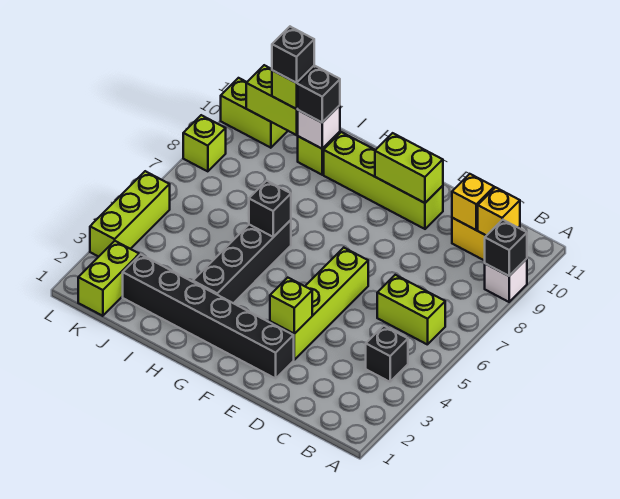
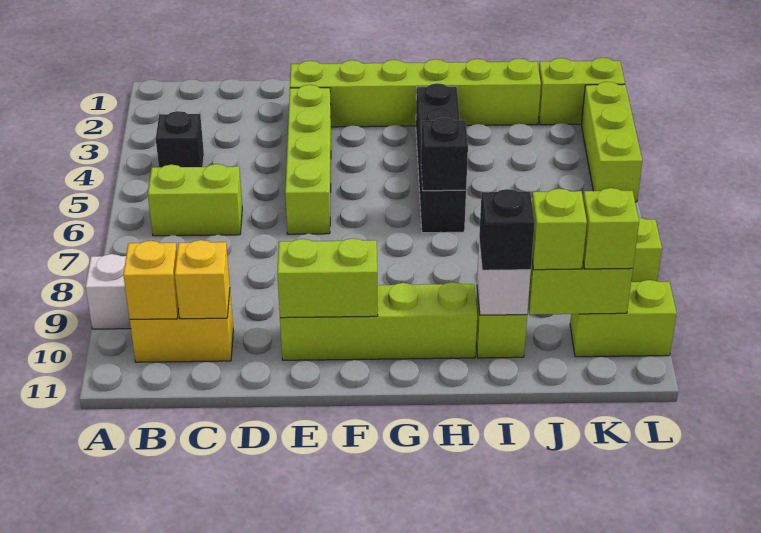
black brick A9 level 2 -> none
black brick E2:J2 level 1 -> lime brick E2:J2 level 1
lime brick E3 level 2 -> lime brick K10 level 3
black brick J10 level 4 -> none
lime brick K1:K2 level 1 -> lime brick K2:L2 level 1

